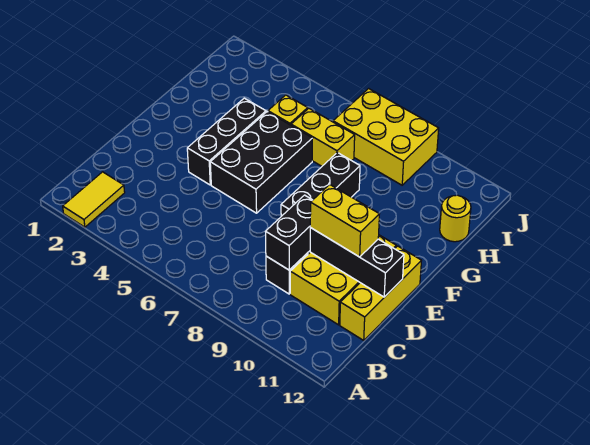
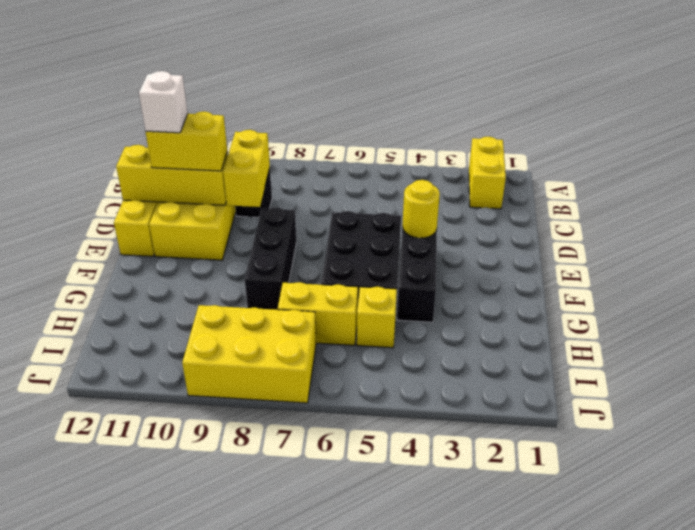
yellow tile A2:B2 level 1 -> yellow brick A2:B2 level 1
black brick C9:D9 level 2 -> yellow brick C9:D9 level 2
black brick D10:D12 level 2 -> yellow brick D10:D12 level 2
none -> white brick D11 level 4
yellow round brick H12 level 1 -> yellow round brick E4 level 2

